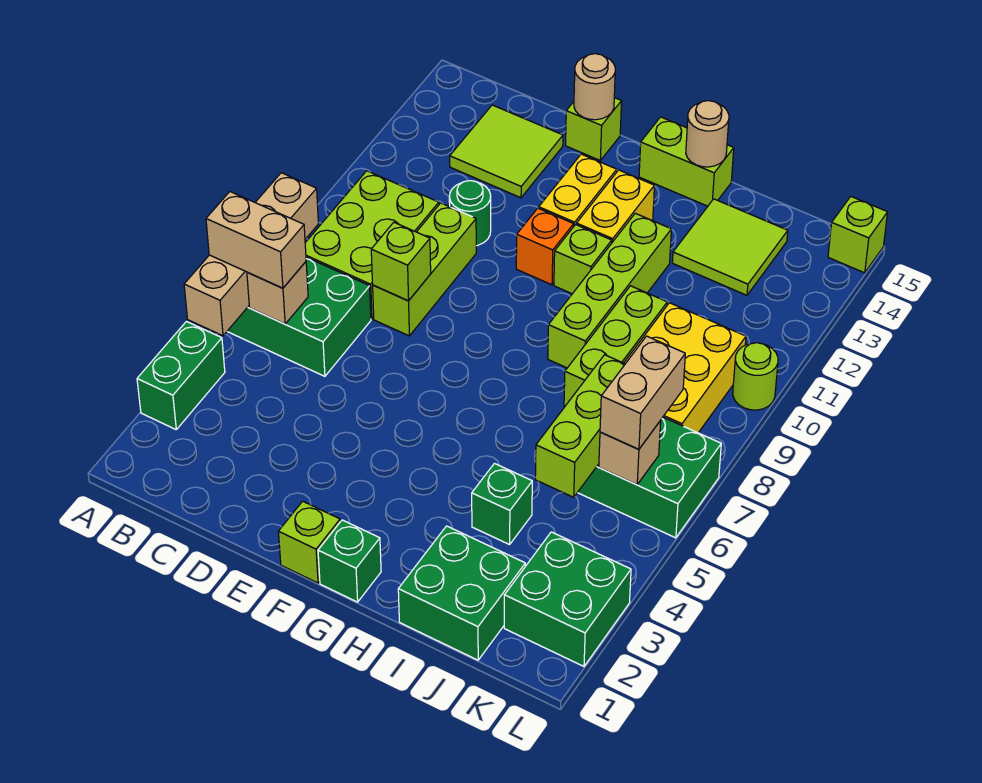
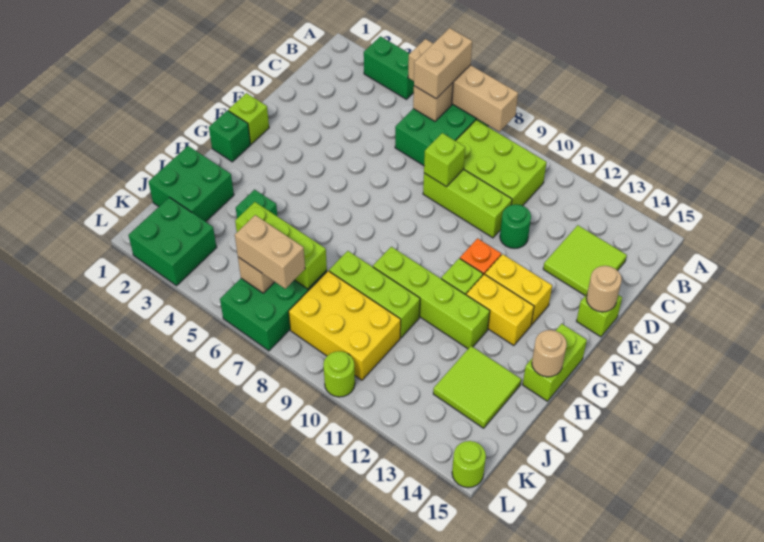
lime brick L15 level 1 -> lime round brick L15 level 1

